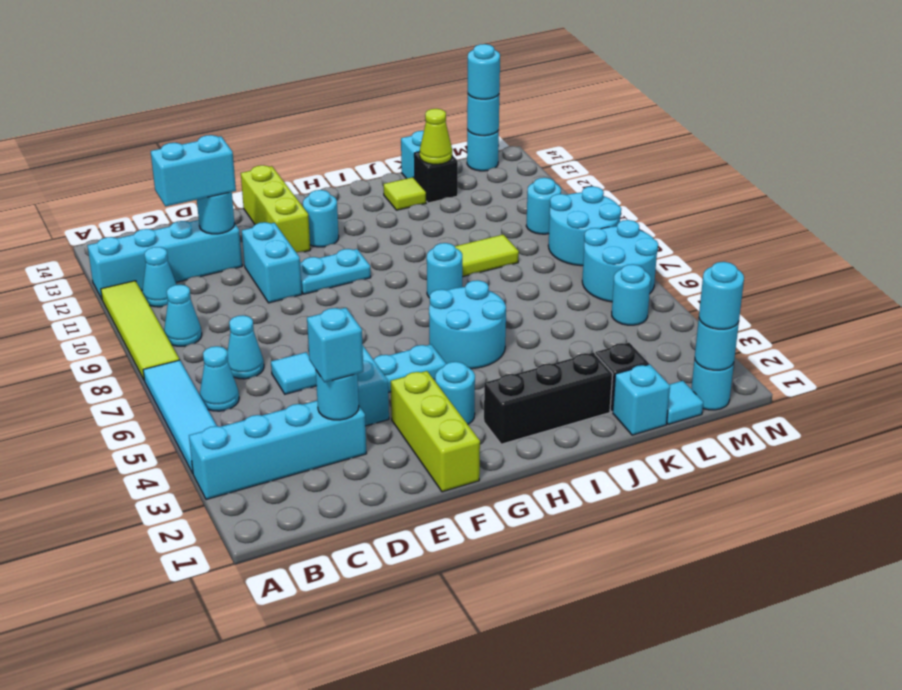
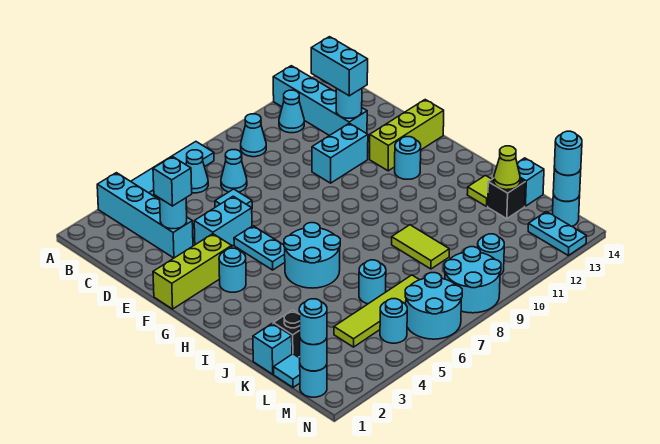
lime tile A8:A11 level 1 -> lime tile L4:L7 level 1
cyan plate F10:G10 level 1 -> cyan plate M13:N13 level 1
black brick H2:J2 level 1 -> none
cyan round brick I8 level 1 -> cyan round brick K6 level 1

